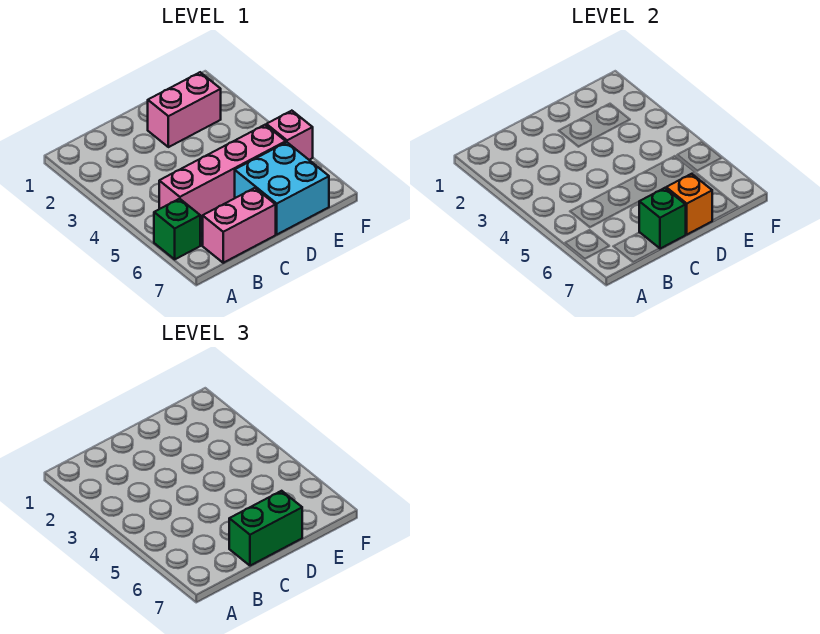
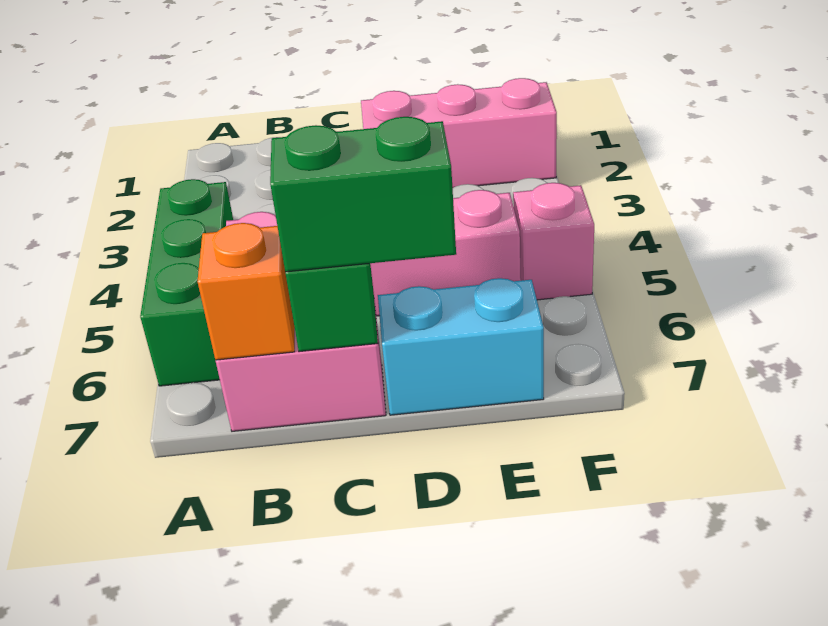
green brick A6 level 1 -> green brick A4:A6 level 1
pink brick D2:E2 level 1 -> pink brick D2:F2 level 1
cyan brick D6:E7 level 1 -> cyan brick D7:E7 level 1
orange brick D7 level 2 -> orange brick B7 level 2

